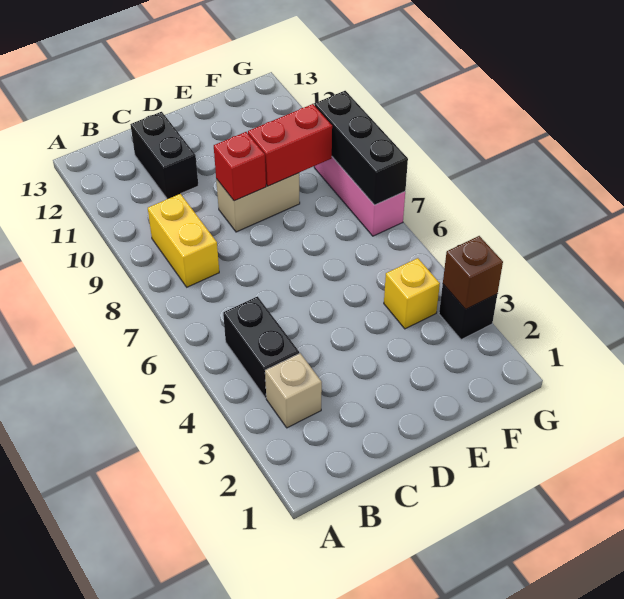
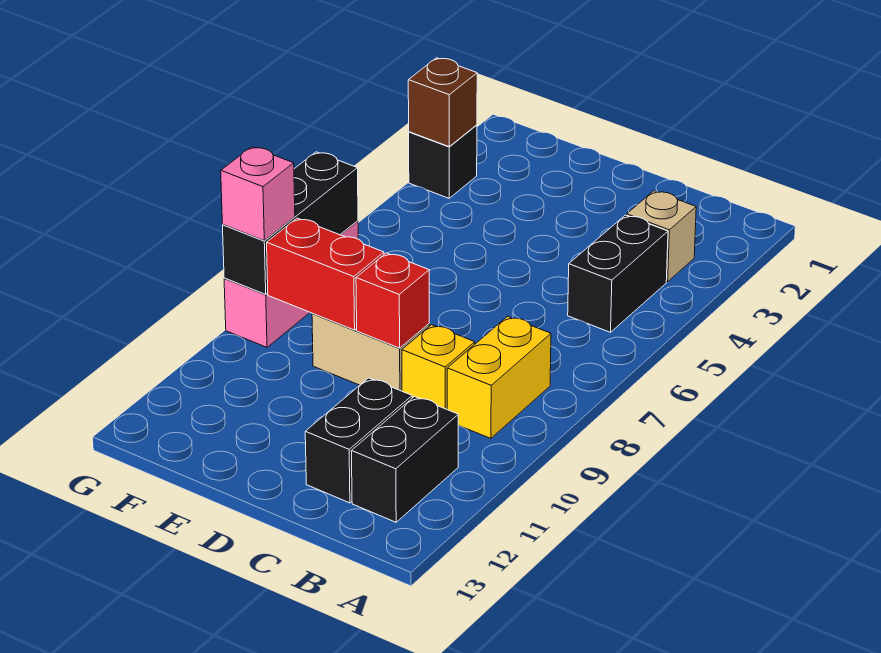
none -> black brick B11:B12 level 1
yellow brick F4 level 1 -> yellow brick C9 level 1
none -> pink brick G9 level 3

